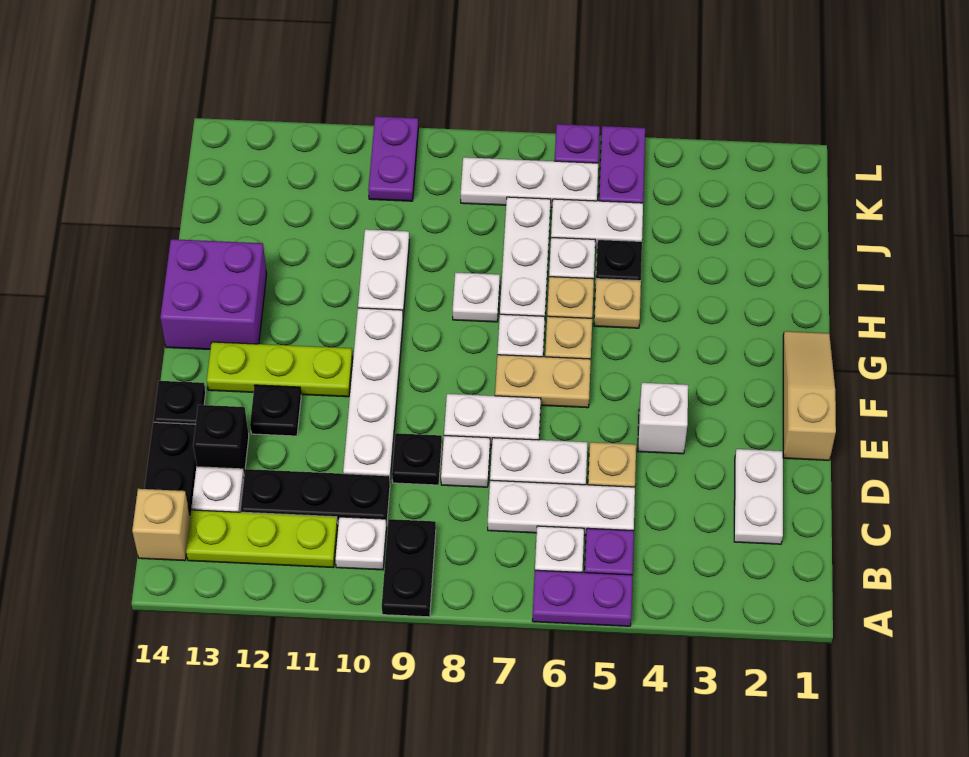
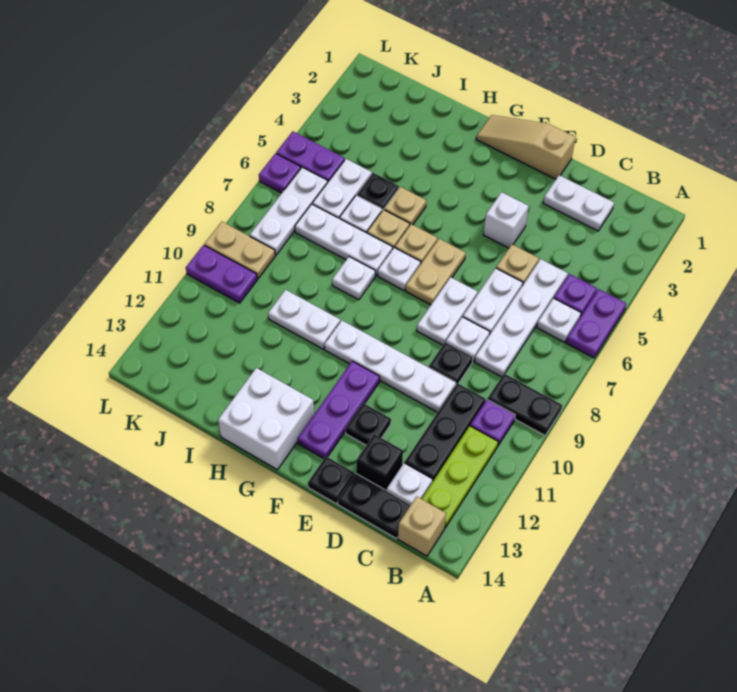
white plate B10 level 1 -> purple plate B10 level 1
white plate C5:C7 level 1 -> white plate C5:C8 level 1
lime plate F11:F13 level 1 -> purple plate F11:F13 level 1
purple brick G13:H14 level 1 -> white brick G13:H14 level 1
none -> tan plate K9:L9 level 1

